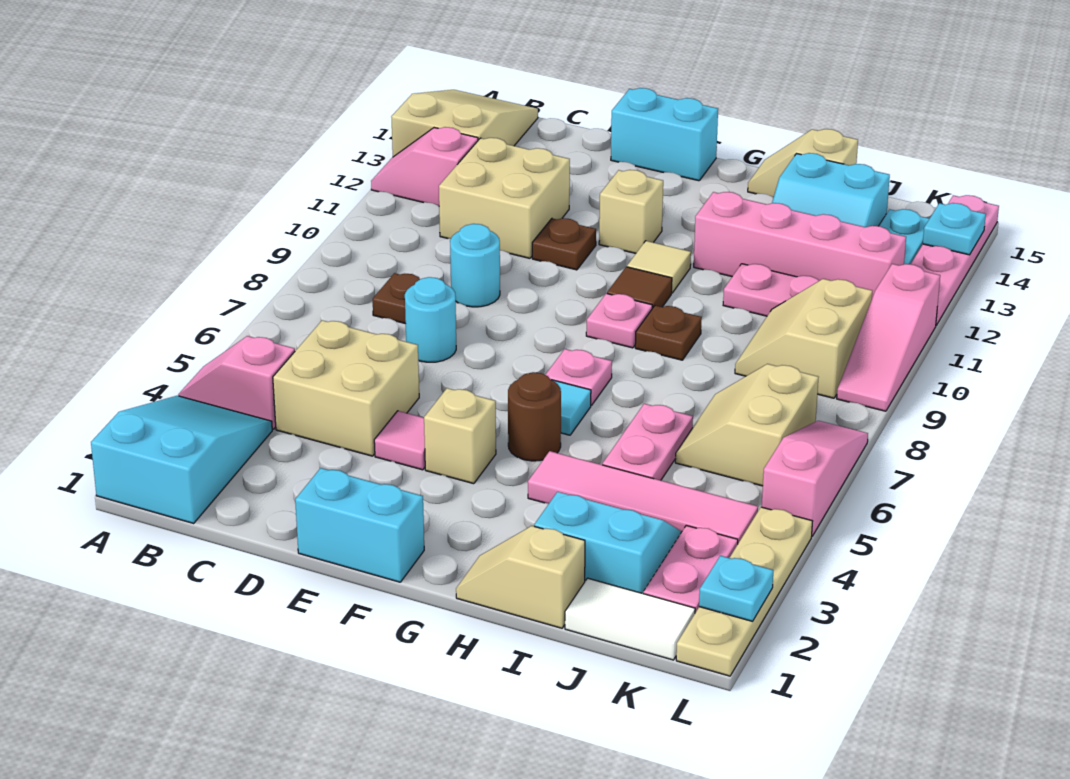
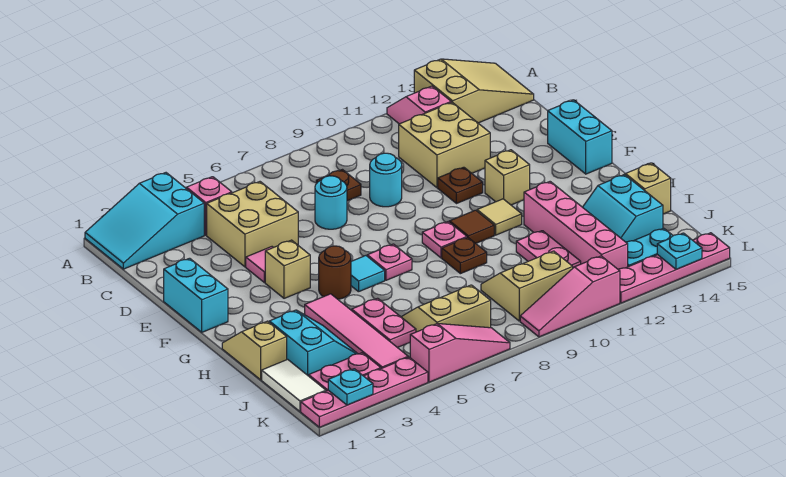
cyan slope A1:B3 level 1 top 1 -> cyan slope A1:B3 level 1 top 3
pink plate I5:I6 level 1 -> pink plate I5:J5 level 1
tan plate L1:L4 level 1 -> pink plate L1:L4 level 1

